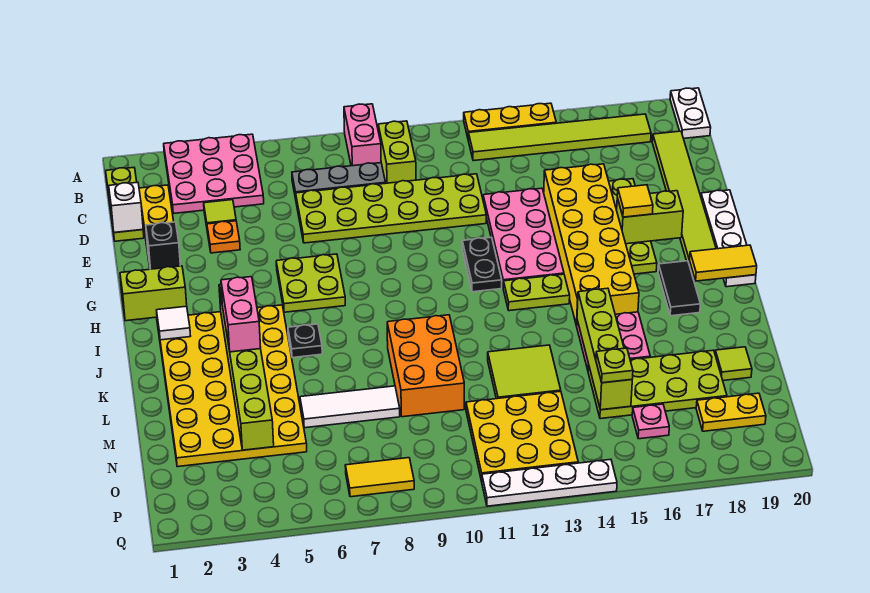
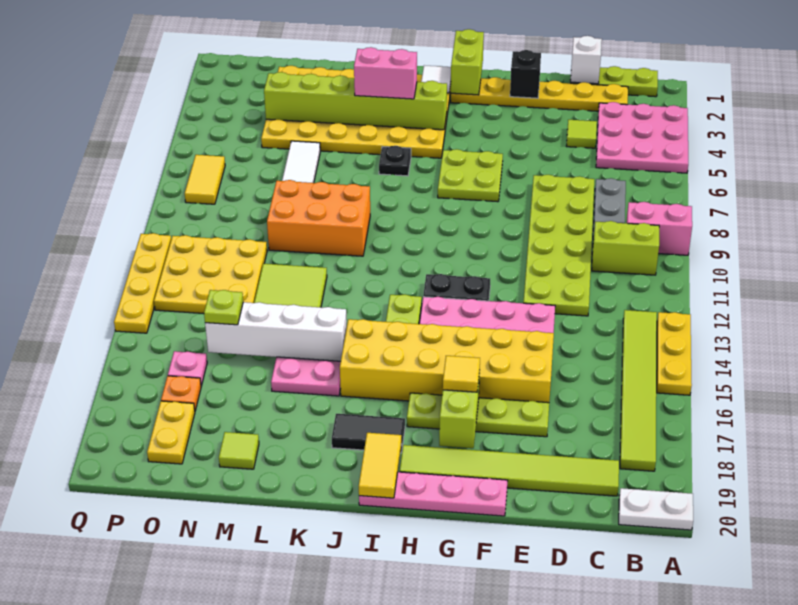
orange plate E4 level 1 -> orange plate O17 level 1
white plate F20:I20 level 1 -> pink plate F20:I20 level 1
lime brick K15:N15 level 2 -> white brick K15:N15 level 2
lime plate M15:N18 level 1 -> none
white plate Q11:Q14 level 1 -> yellow plate Q11:Q14 level 1

